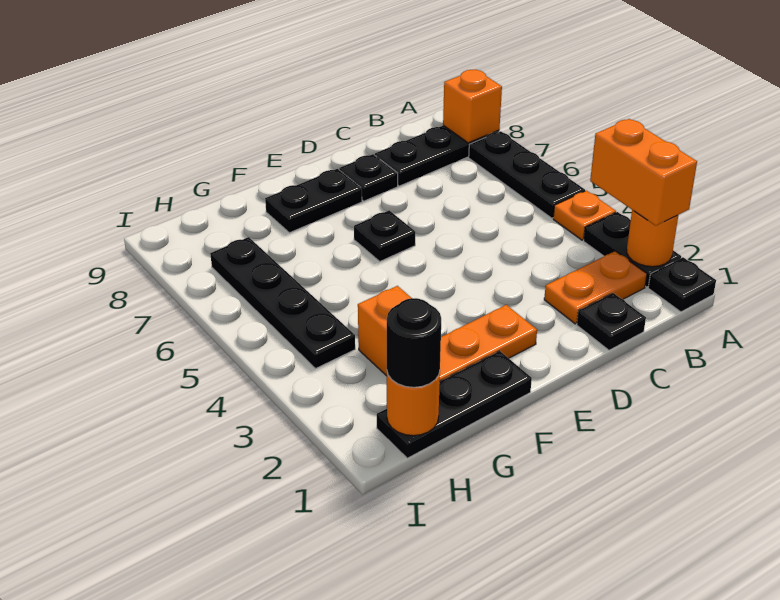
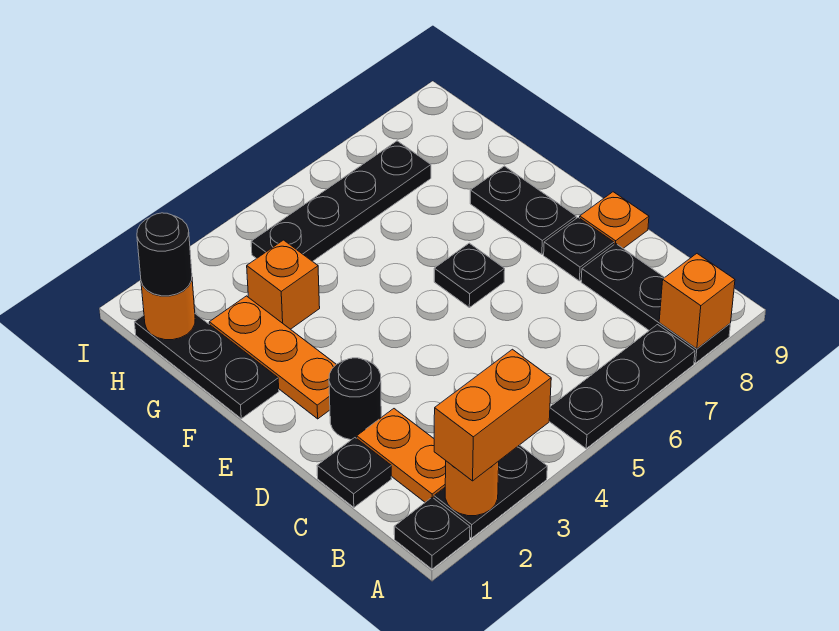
orange plate A4 level 1 -> orange plate D9 level 1
none -> black round brick D2 level 1

